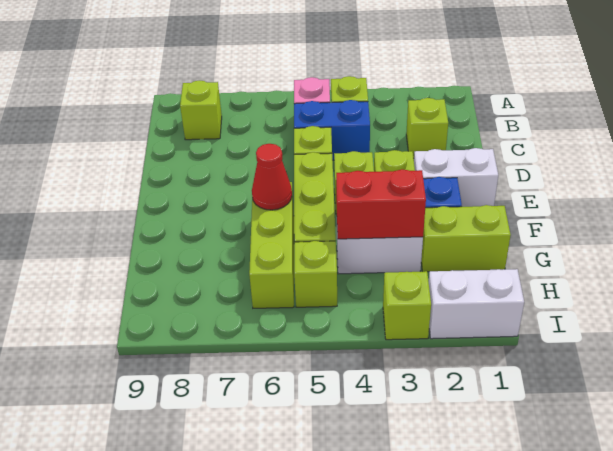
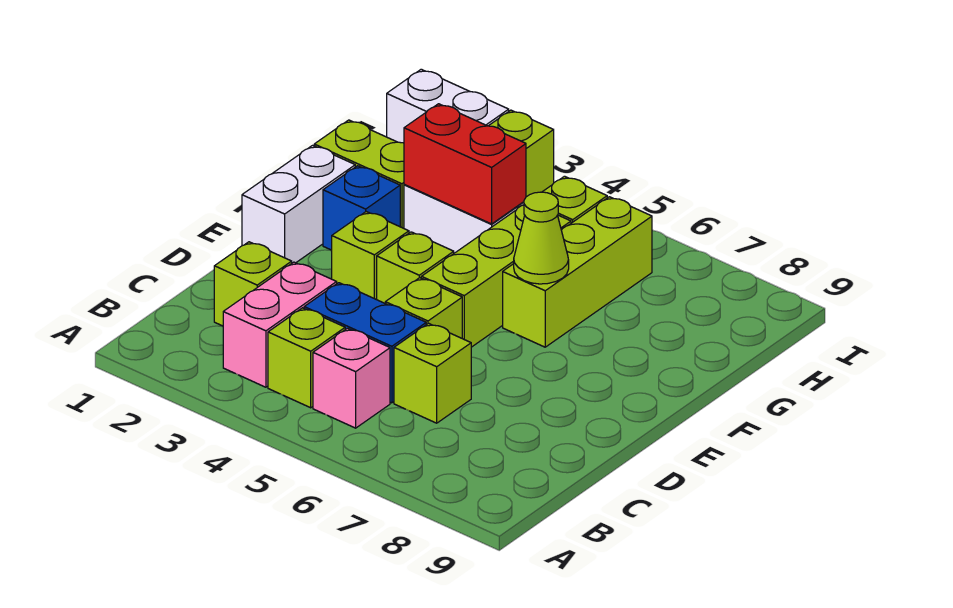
none -> pink brick B3:C3 level 1
lime brick B8 level 1 -> lime brick C6 level 1
white brick E1:E2 level 1 -> white brick E1:F1 level 1
red cone F6 level 2 -> lime cone F6 level 2

